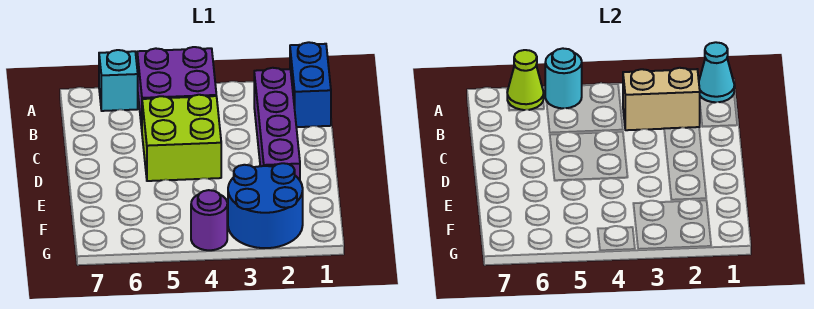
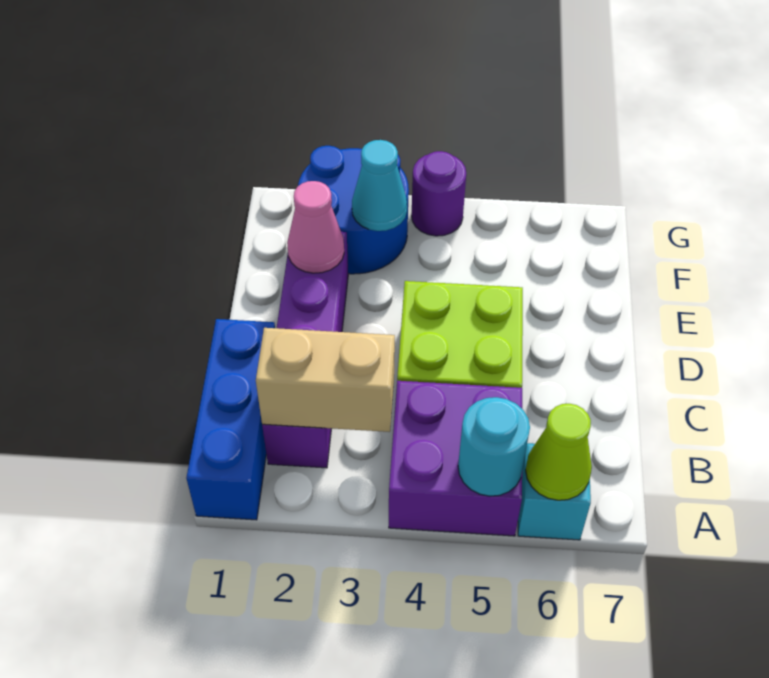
blue brick A1:B1 level 1 -> blue brick A1:C1 level 1
cyan cone A1 level 2 -> cyan cone F3 level 2
none -> pink cone E2 level 2

